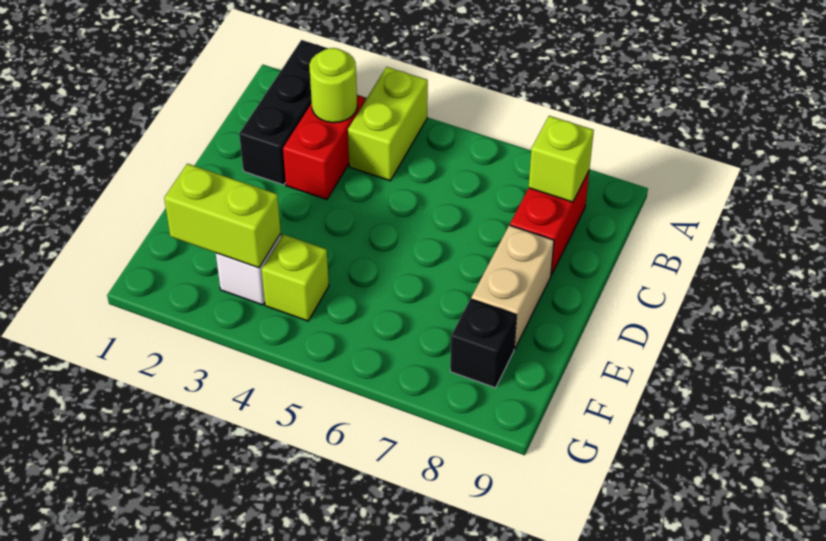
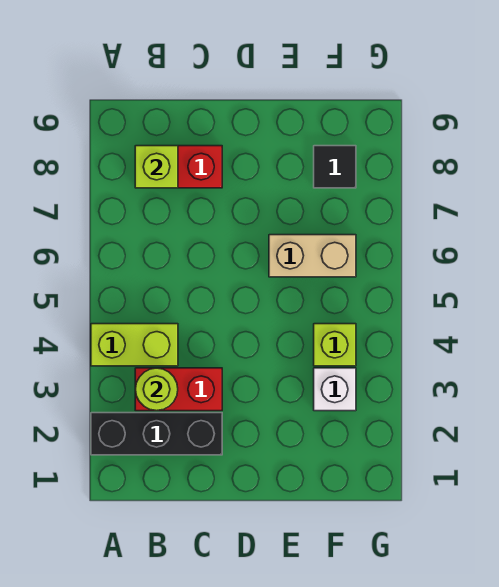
tan brick D8:E8 level 1 -> tan brick E6:F6 level 1
lime brick F2:F3 level 2 -> none
black brick F8 level 1 -> black tile F8 level 1

